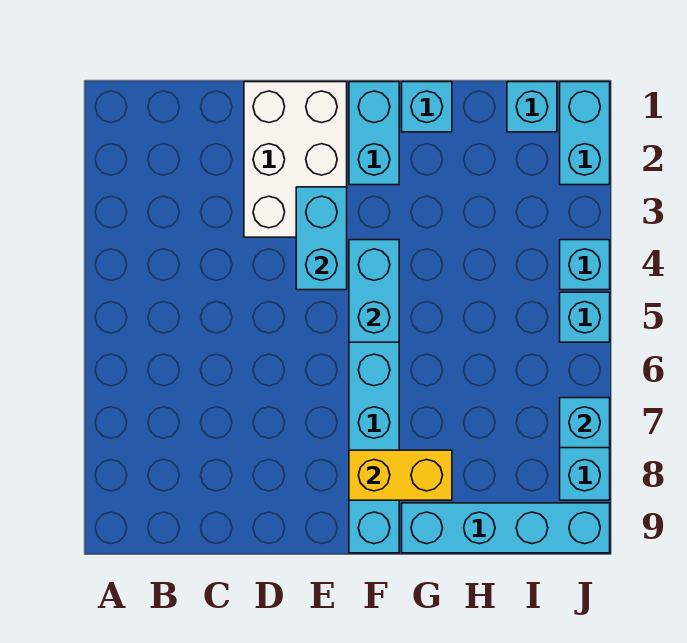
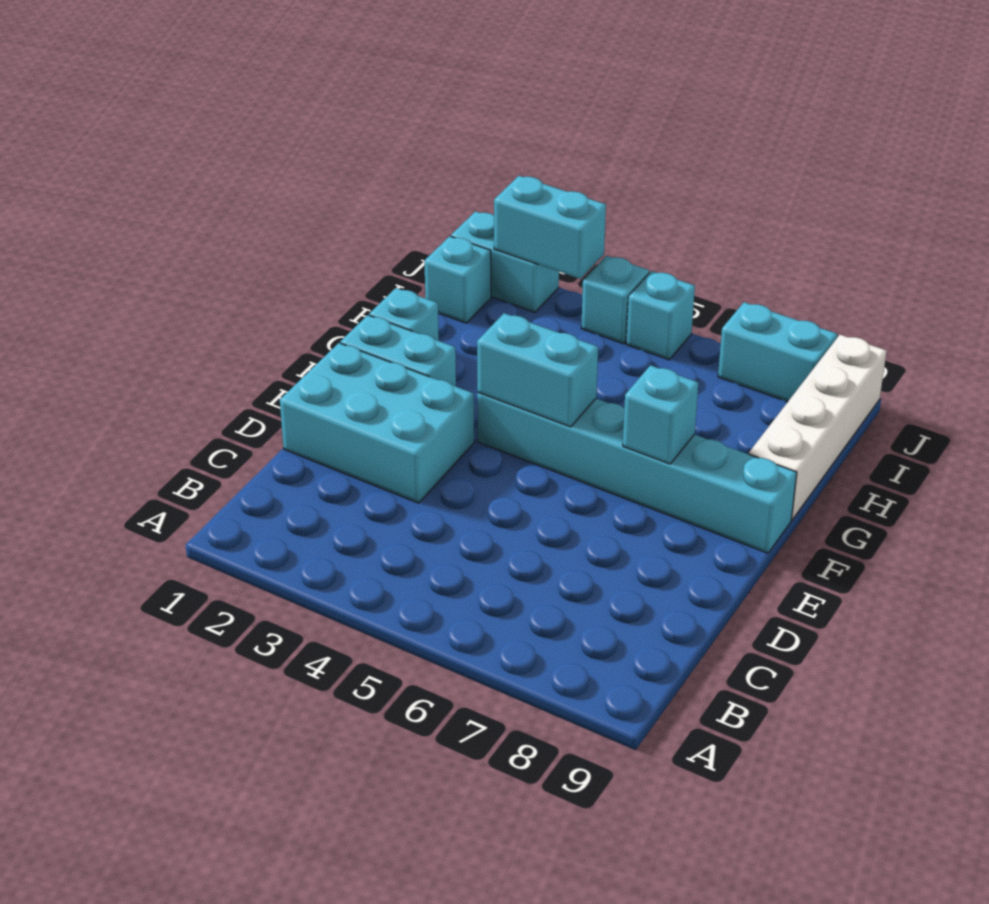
white brick D1:E3 level 1 -> cyan brick D1:E3 level 1
cyan brick E3:E4 level 2 -> cyan brick J2:J3 level 2
yellow brick F8:G8 level 2 -> none
cyan brick G9:J9 level 1 -> white brick G9:J9 level 1
cyan brick J7 level 2 -> cyan brick F7 level 2

